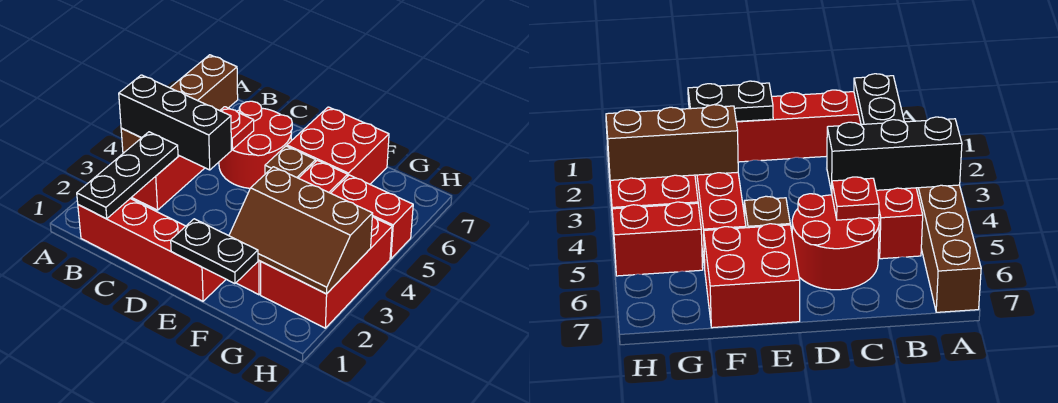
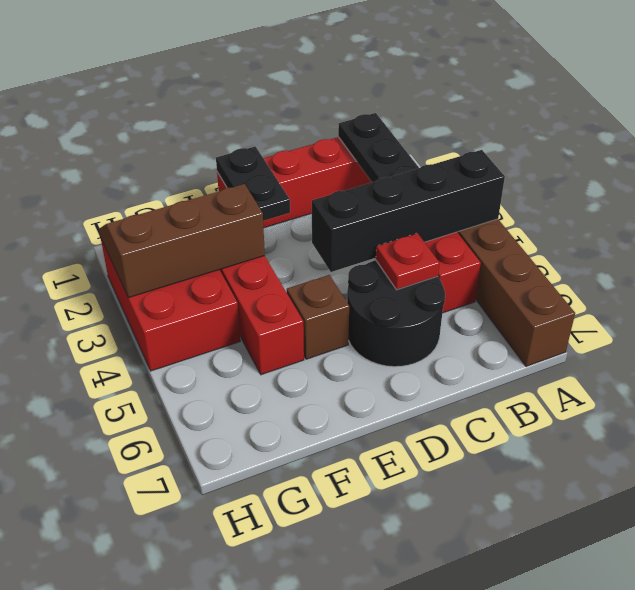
black brick A4:C4 level 2 -> black brick A4:D4 level 2
red round brick C5:D6 level 1 -> black round brick C5:D6 level 1
black plate E1:F1 level 2 -> black plate E1:E2 level 2
red brick E6:F7 level 1 -> none
red brick G5:H5 level 1 -> none

